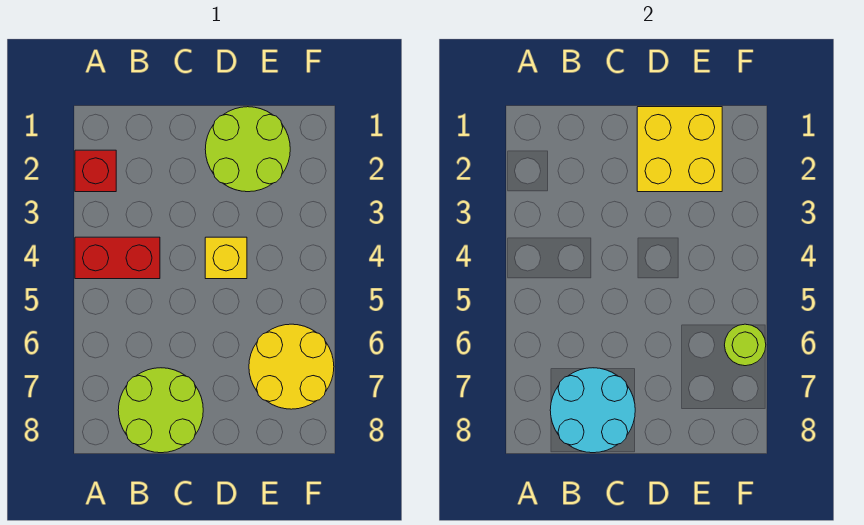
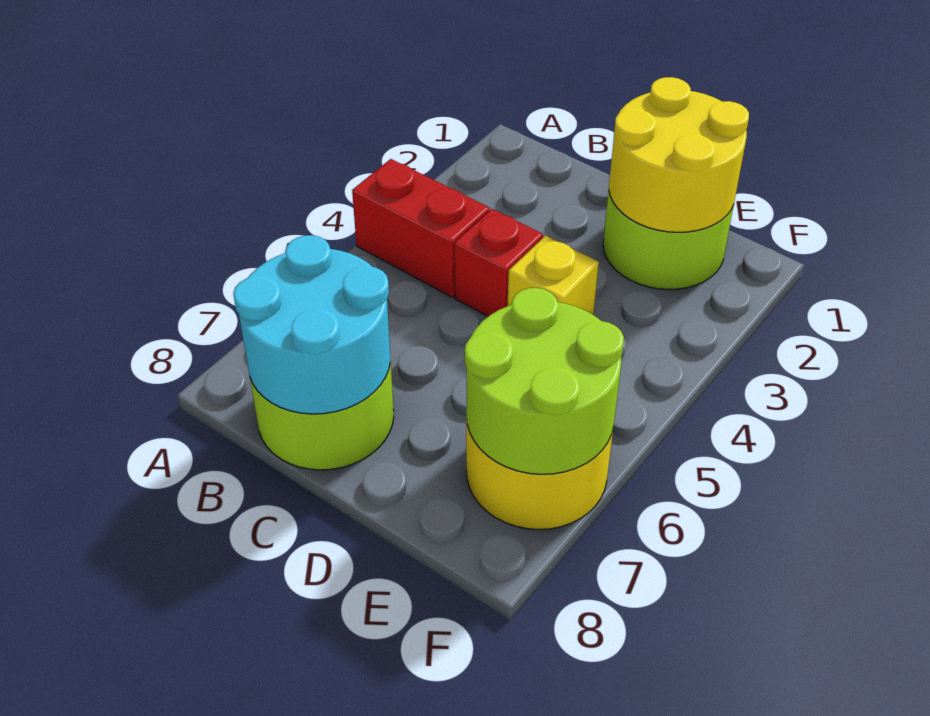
red brick A2 level 1 -> red brick C4 level 1
yellow brick D1:E2 level 2 -> yellow round brick D1:E2 level 2
lime round brick F6 level 2 -> lime round brick E6:F7 level 2

